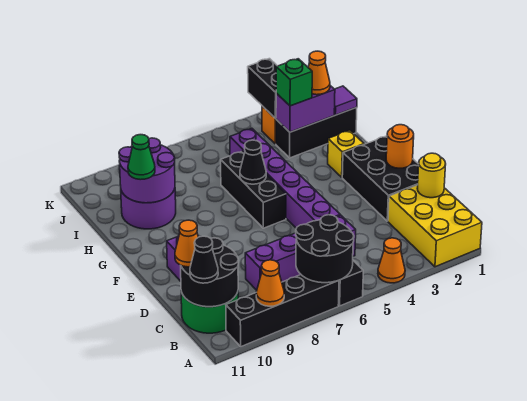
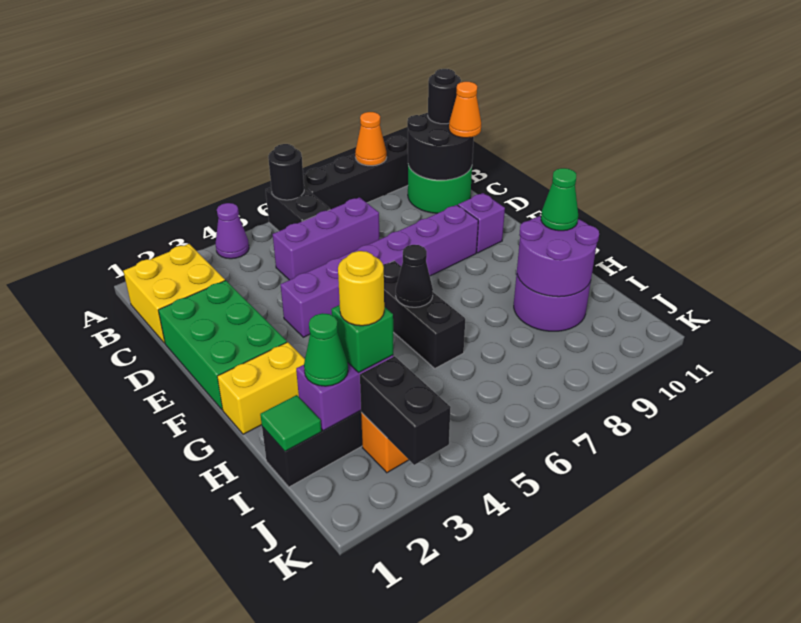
yellow brick A1:C2 level 1 -> yellow brick B1:C2 level 1
orange cone A4 level 1 -> purple cone A4 level 1
black round brick A6:B7 level 2 -> black round brick A6 level 2
black cone B11 level 3 -> black round brick B11 level 3
yellow round brick C1 level 2 -> yellow round brick I3 level 4
purple brick C5:C8 level 1 -> purple brick C5:C7 level 1
black brick D1:F2 level 1 -> green brick D1:F2 level 1
purple brick D5:I5 level 1 -> purple brick E4:E9 level 1
orange round brick E1 level 2 -> none
yellow brick G2 level 1 -> yellow brick G1:G2 level 1
purple tile I1 level 2 -> green tile I1 level 2
orange cone I2 level 3 -> green cone I2 level 3

